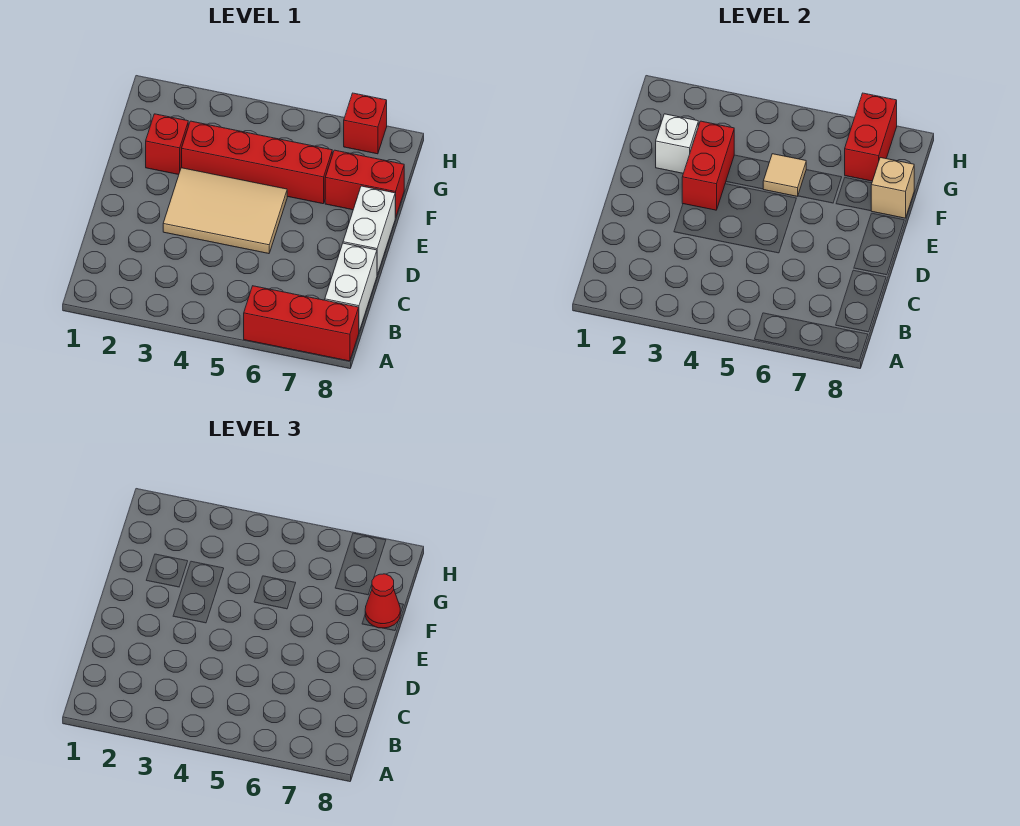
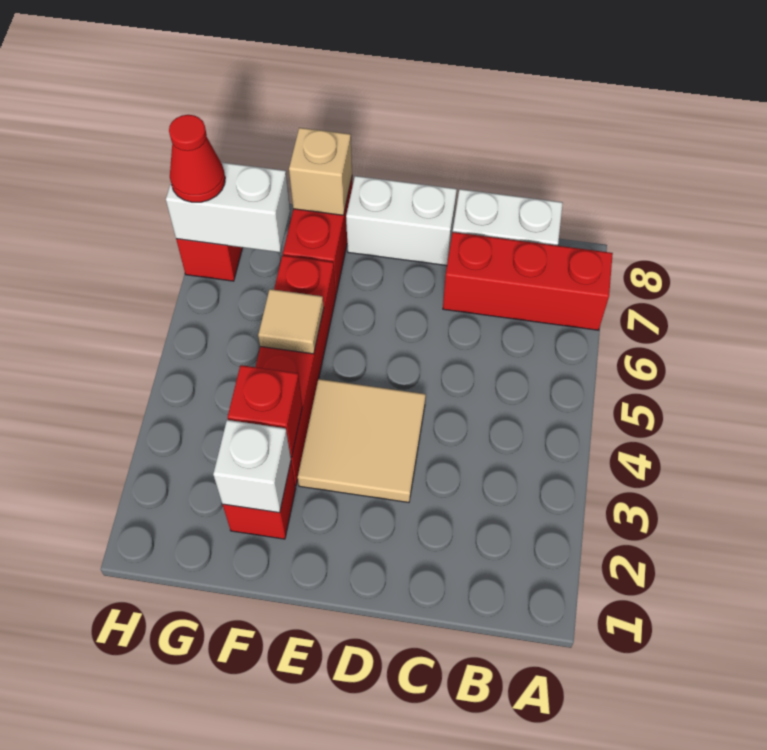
red brick A6:A8 level 1 -> red brick A7:C7 level 1
tan tile D3:E5 level 1 -> tan tile D3:E4 level 1
red brick E3:F3 level 2 -> red brick F3 level 2
red cone F8 level 3 -> red cone H7 level 3
red brick G7:H7 level 2 -> white brick G7:H7 level 2

